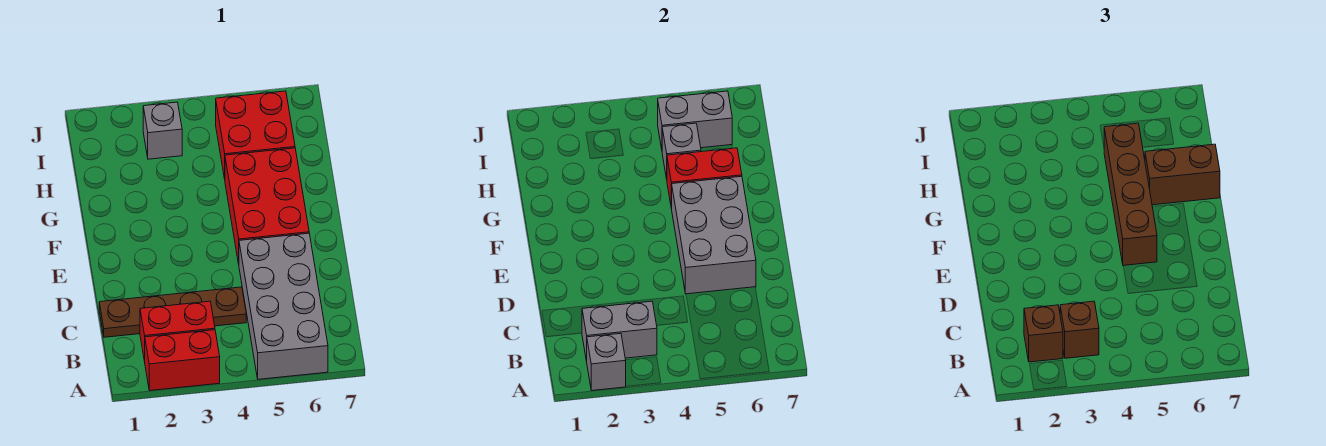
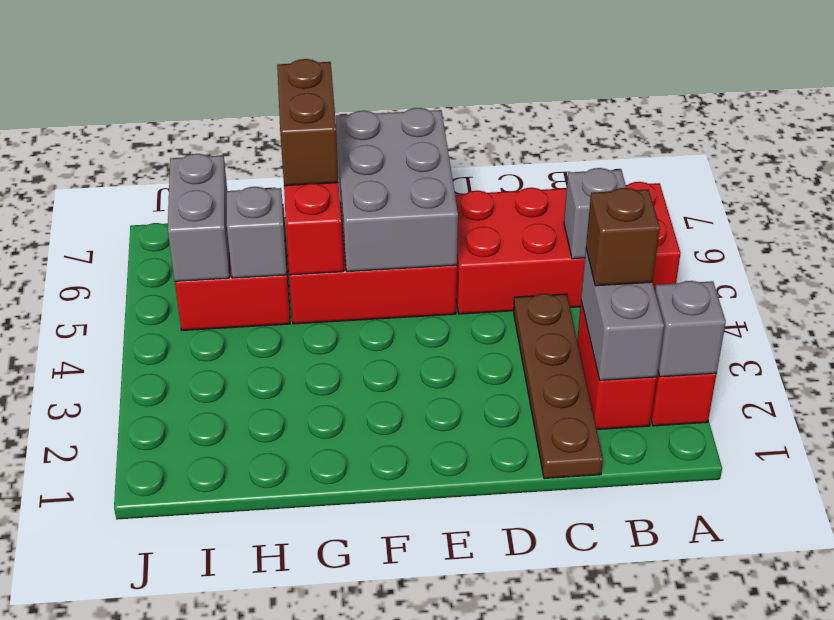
grey brick A5:D6 level 1 -> red brick A5:D6 level 1
brown brick B2 level 3 -> none
grey brick D5:F6 level 2 -> grey brick E5:F7 level 2
brown brick E5:H5 level 3 -> none
grey brick I3 level 1 -> grey brick B5 level 2

